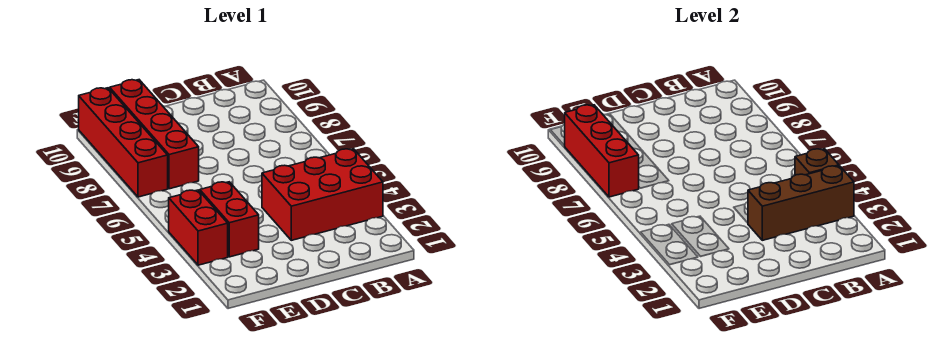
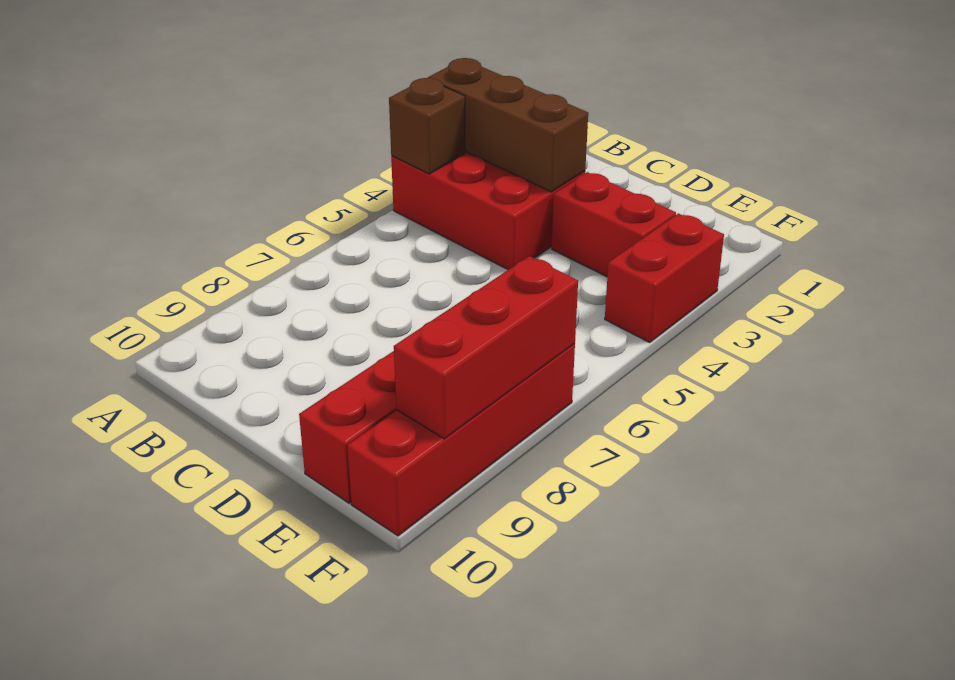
red brick E3:E4 level 1 -> red brick D3:E3 level 1

